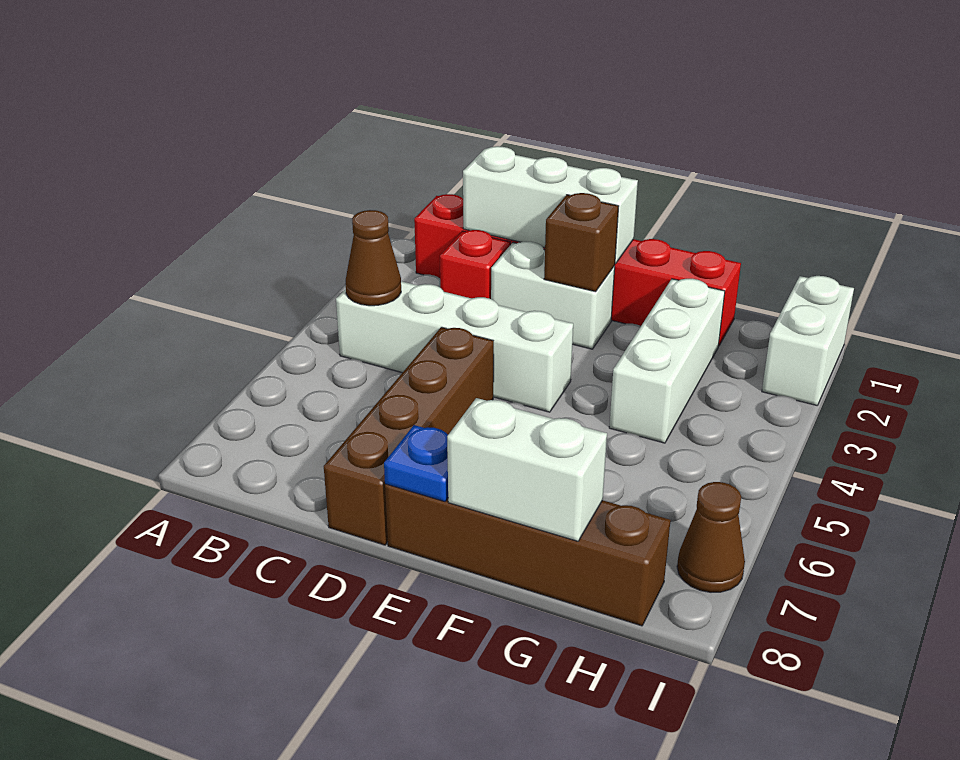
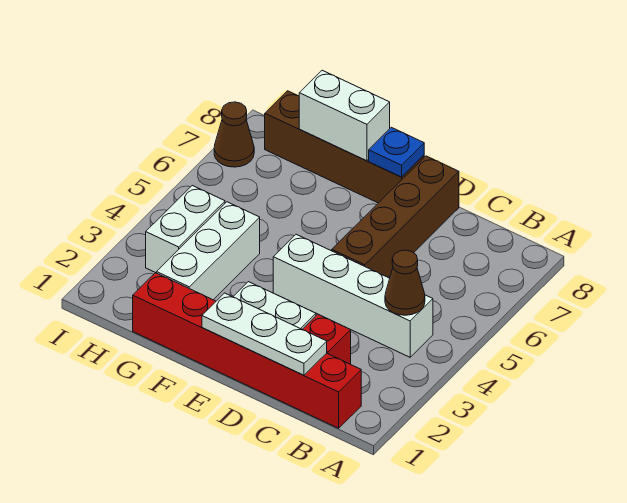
white brick C1:E1 level 2 -> white plate C1:E1 level 2
brown brick E2 level 2 -> none
white brick I1:I2 level 1 -> white brick H3:H4 level 1

